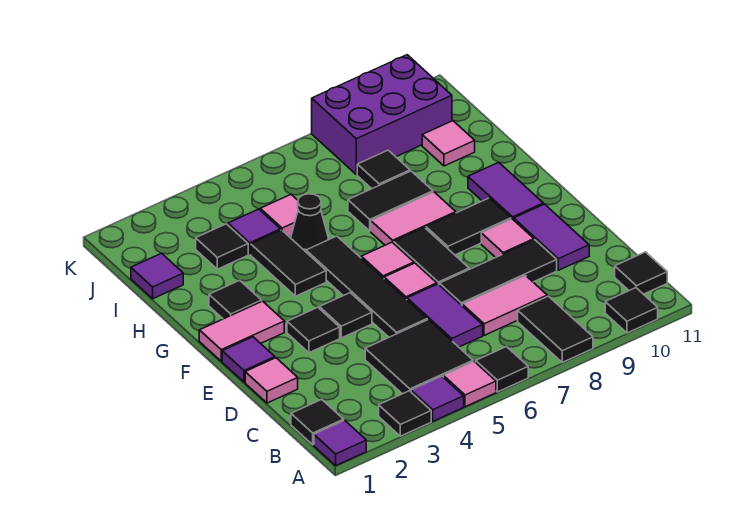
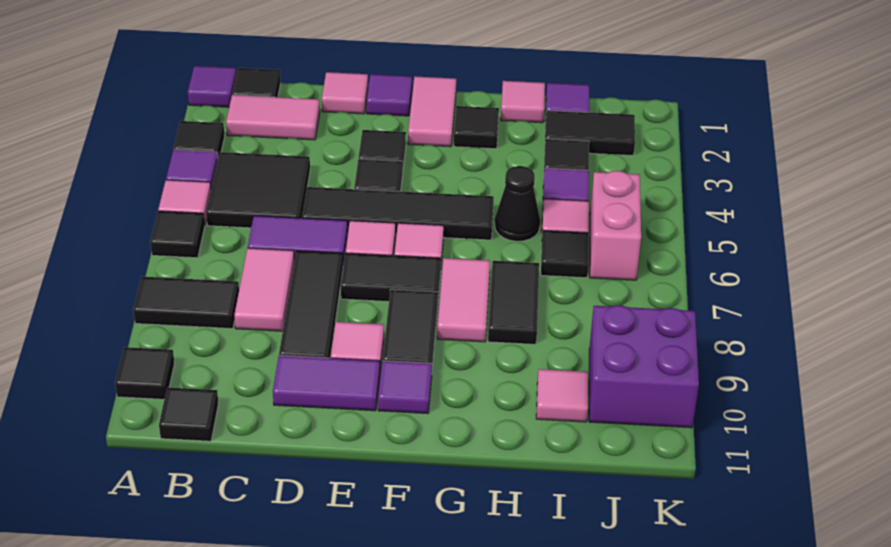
none -> pink tile B2:C2 level 1
purple tile F10:G10 level 1 -> purple tile F10 level 1
black tile G4:H4 level 1 -> black tile I2:J2 level 1
none -> pink tile H1 level 1
black tile I8 level 1 -> black tile I6 level 1
none -> pink brick J5:J6 level 1
purple brick J8:K10 level 1 -> purple brick J9:K10 level 1

